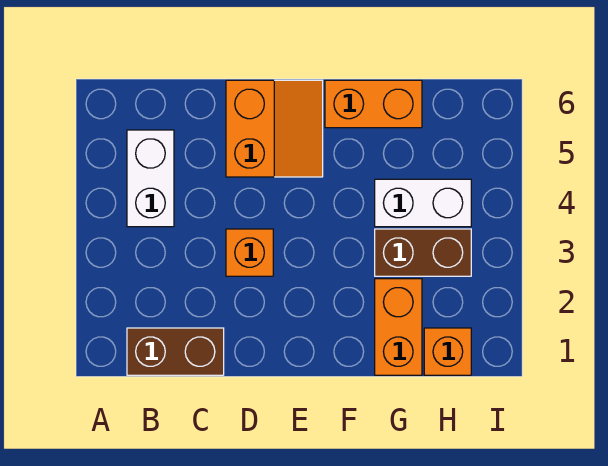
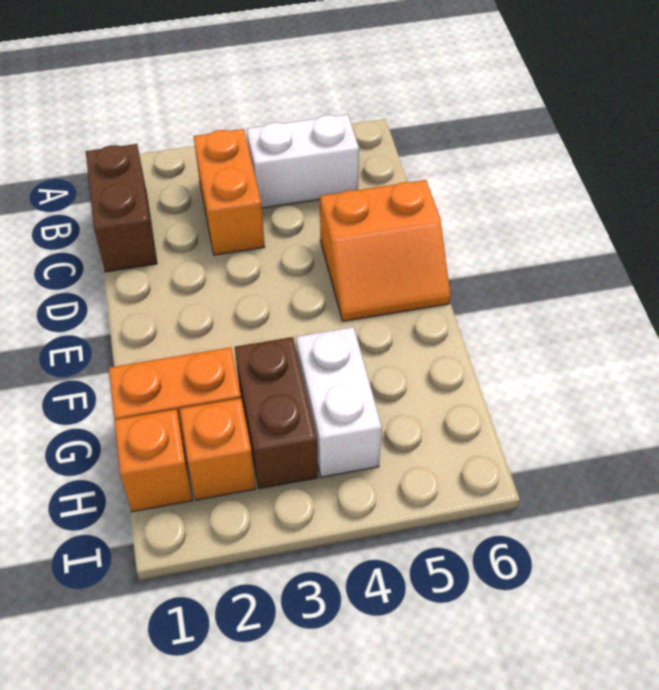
orange brick D3 level 1 -> orange brick H2 level 1
orange brick F6:G6 level 1 -> orange brick B3:C3 level 1

